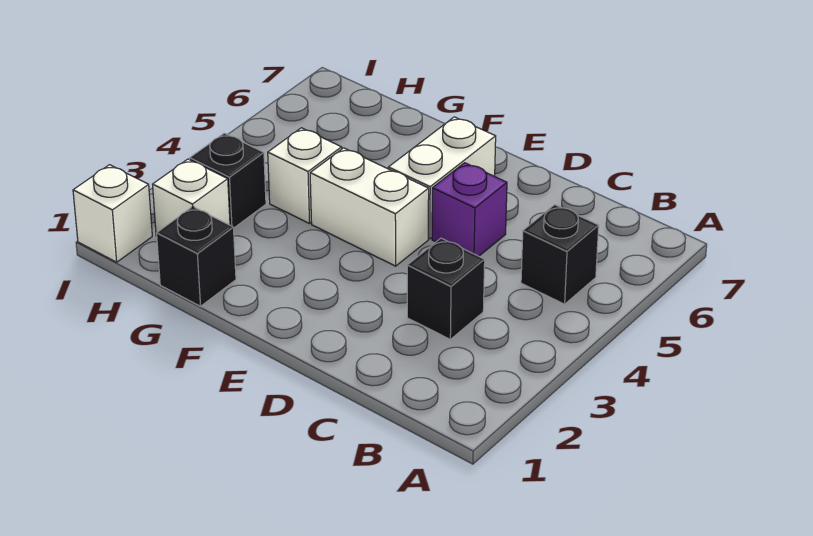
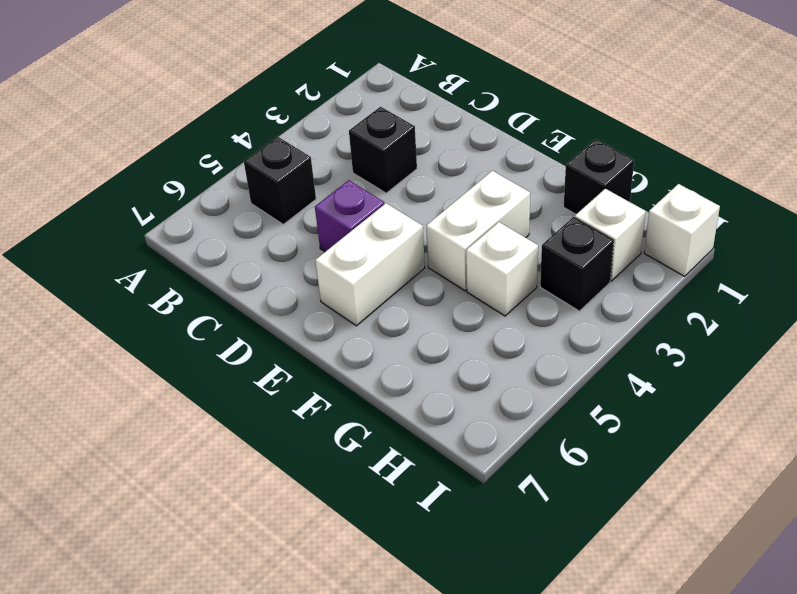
white brick E4:F4 level 1 -> white brick F3:F4 level 1

